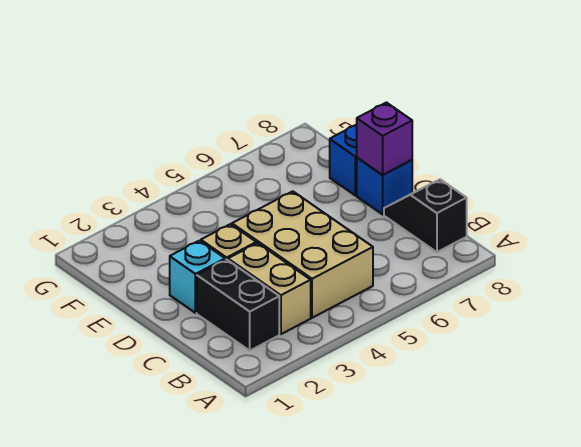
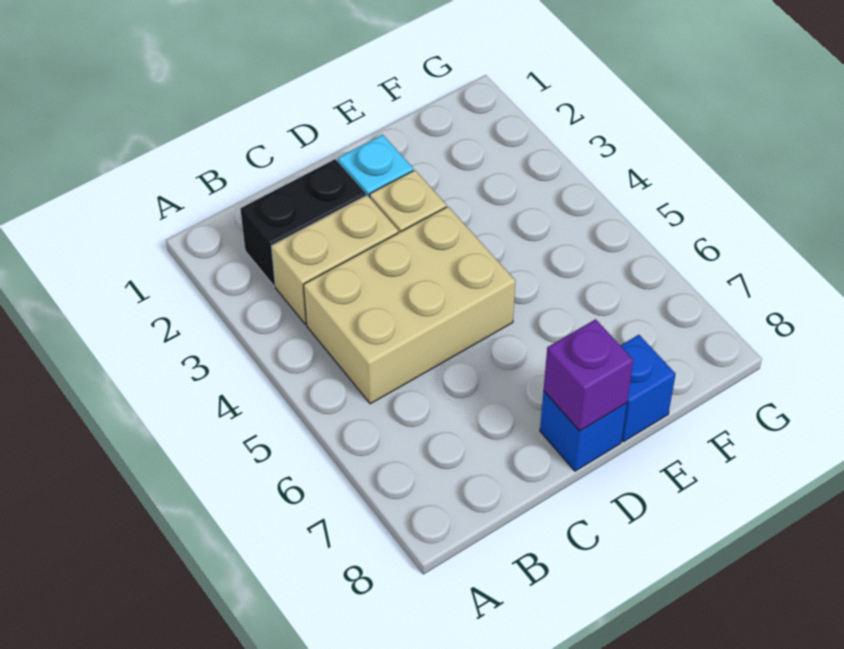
black slope B8:C8 level 1 top B -> none

